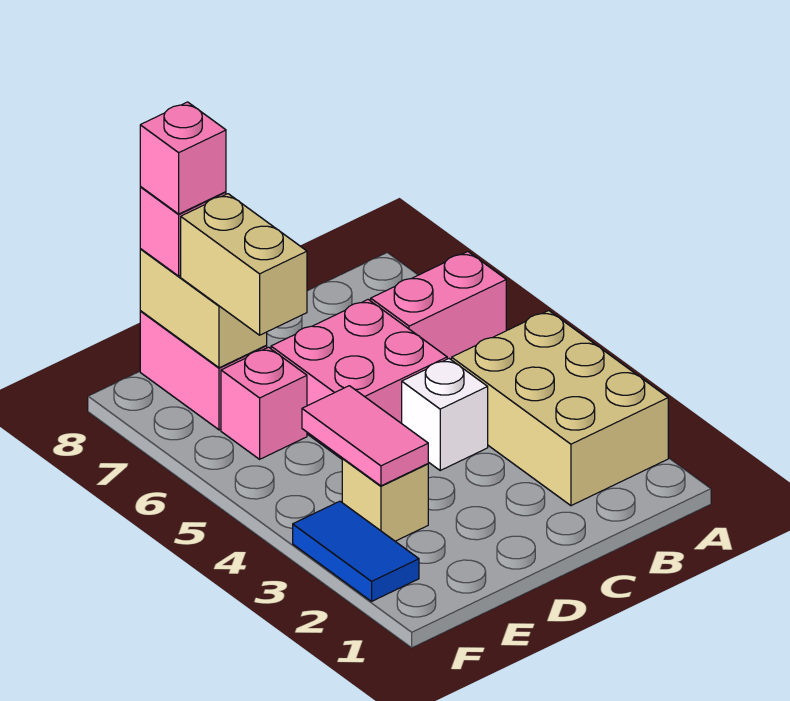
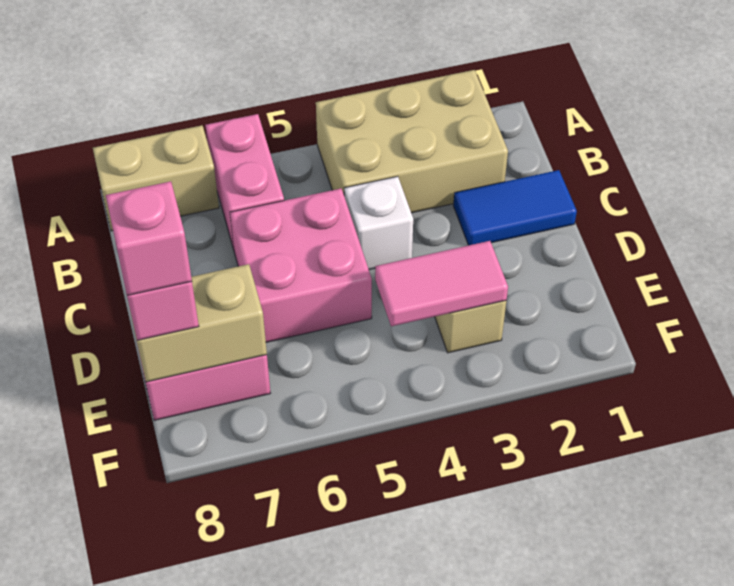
pink brick E6 level 1 -> none
tan brick E6:E7 level 3 -> tan brick A7:A8 level 1
blue tile F2:F3 level 1 -> blue tile C1:C2 level 1

